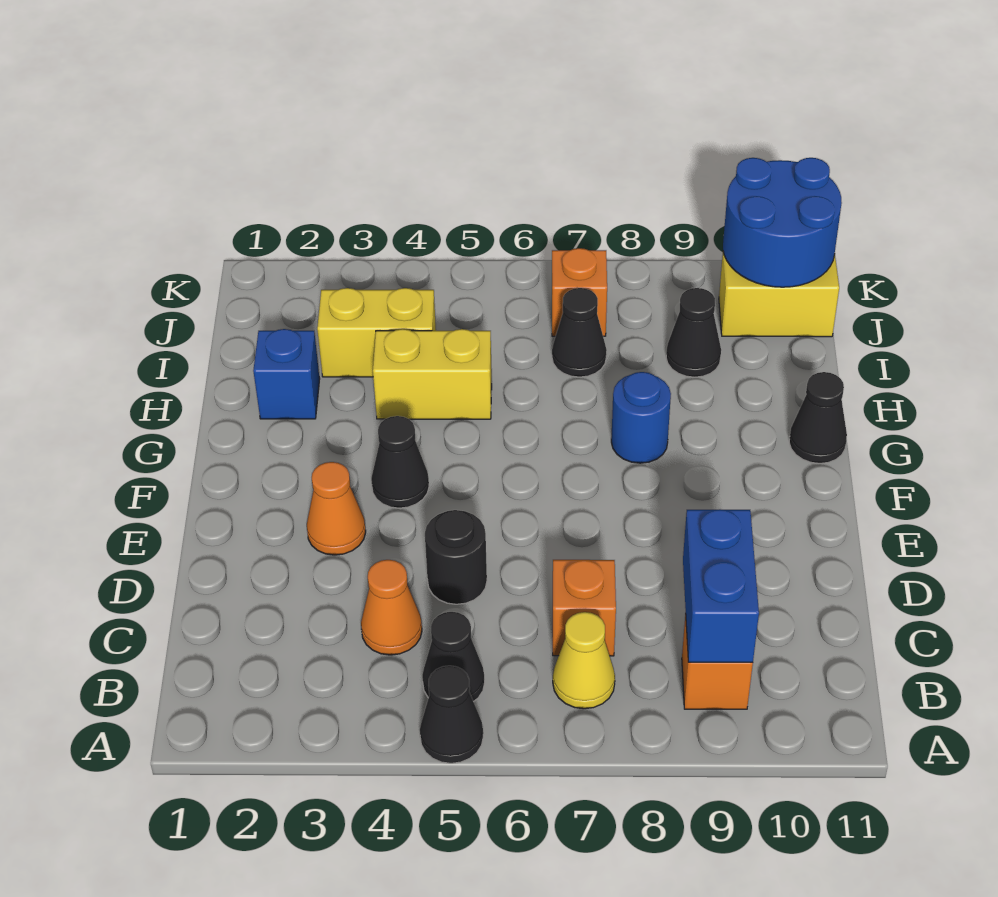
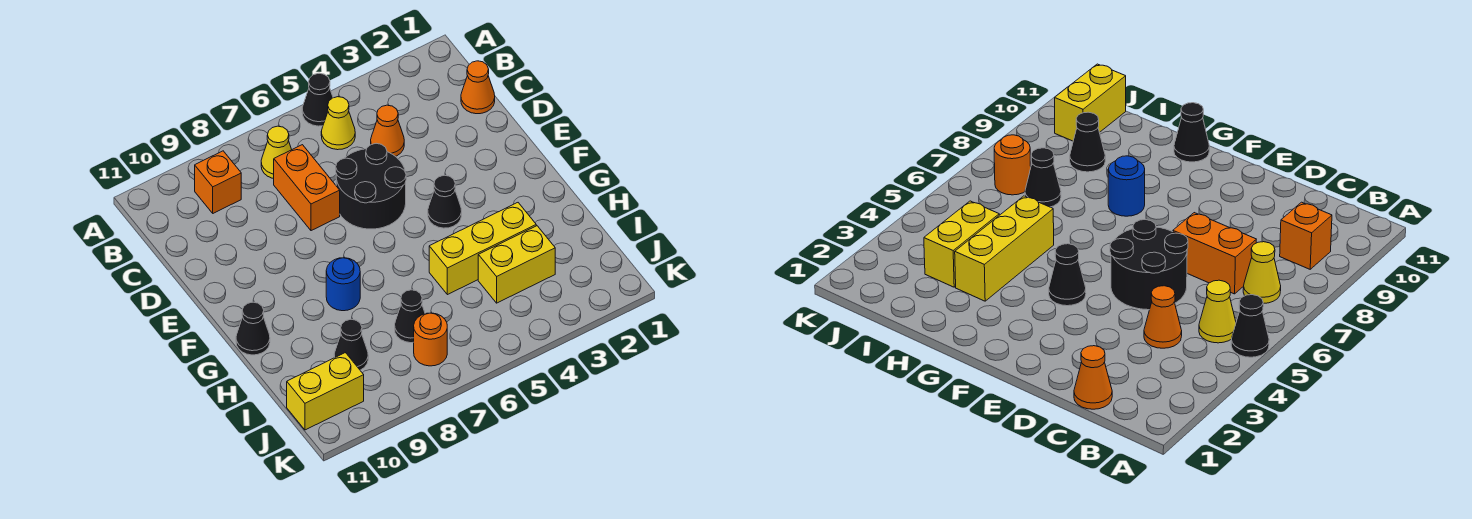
black cone B5 level 1 -> yellow cone B5 level 1
blue brick B9:C9 level 2 -> none
orange brick C7 level 1 -> orange brick C7:D7 level 1
black round brick D5 level 1 -> black round brick D5:E6 level 1
orange cone E3 level 1 -> orange cone C1 level 1
blue brick H2 level 1 -> none
yellow brick H4:H5 level 1 -> yellow brick H3:H5 level 1
orange brick J7 level 1 -> orange round brick J7 level 1
blue round brick J10:K11 level 2 -> none

